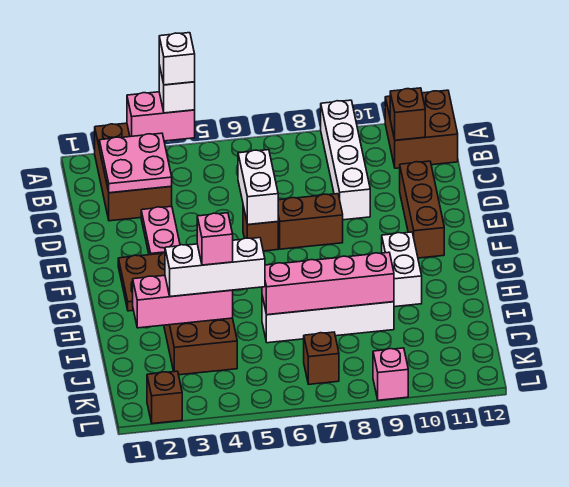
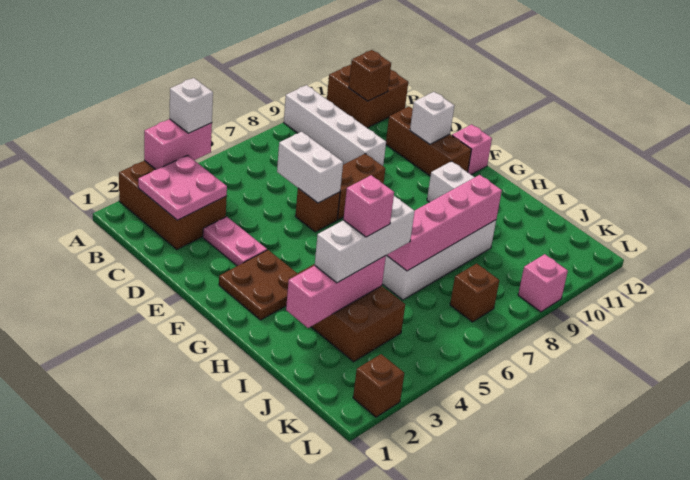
white brick A4 level 4 -> white brick E11 level 2
none -> pink brick F12 level 1

